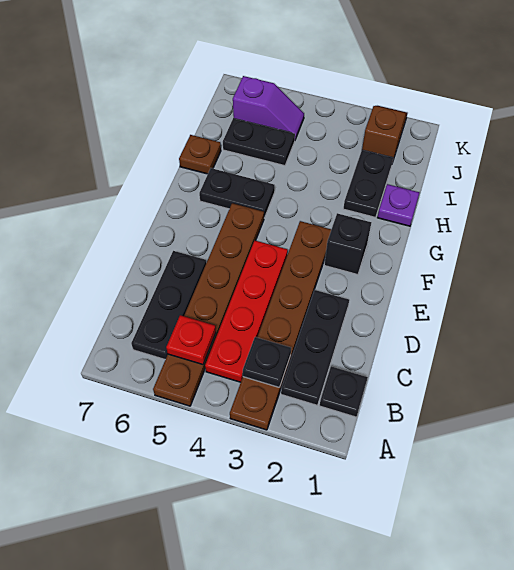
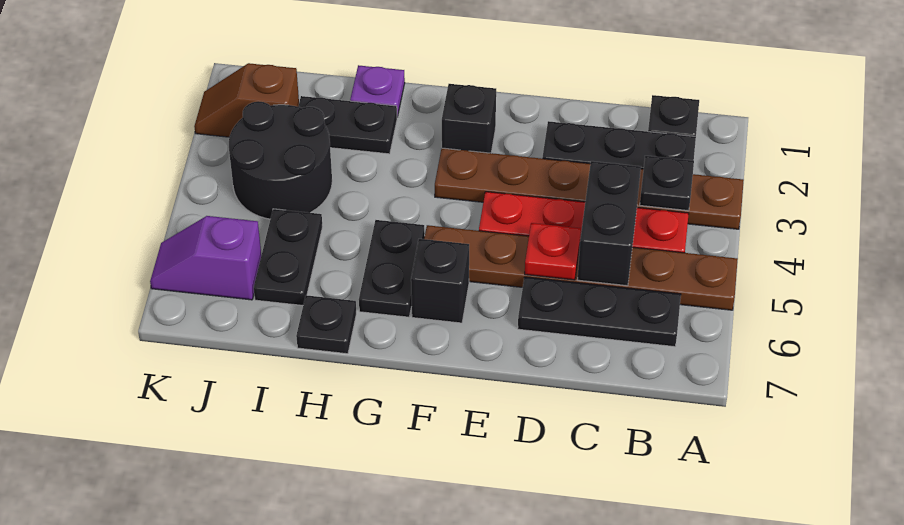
red plate B5 level 2 -> red plate D5 level 2
none -> black brick C4:C5 level 2
none -> black brick F6 level 1
brown plate H7 level 1 -> black plate H7 level 1
none -> black round brick I3:J4 level 1
purple slope J5:J6 level 1 top 6 -> purple slope J6:K6 level 1 top J

